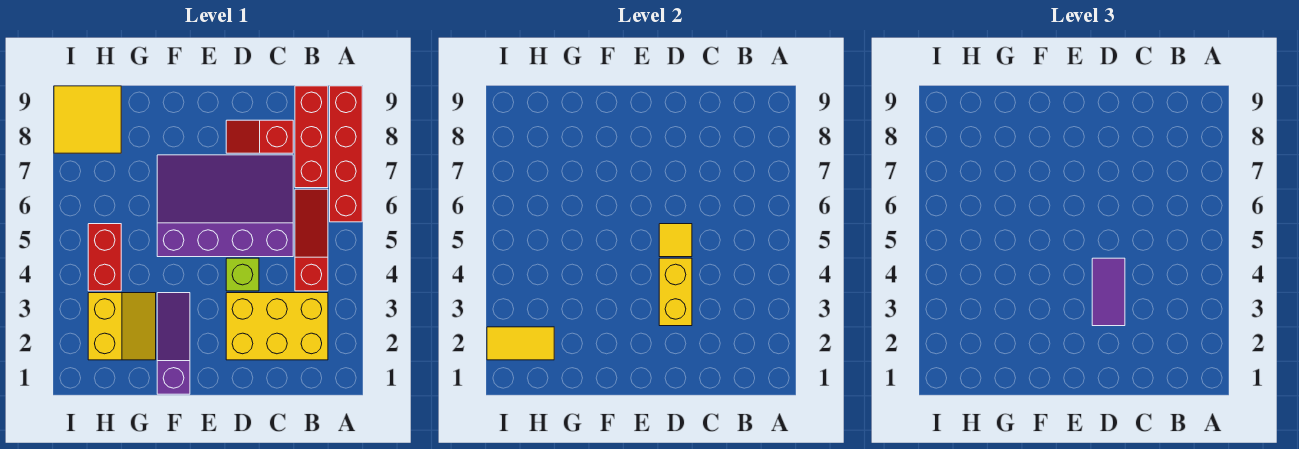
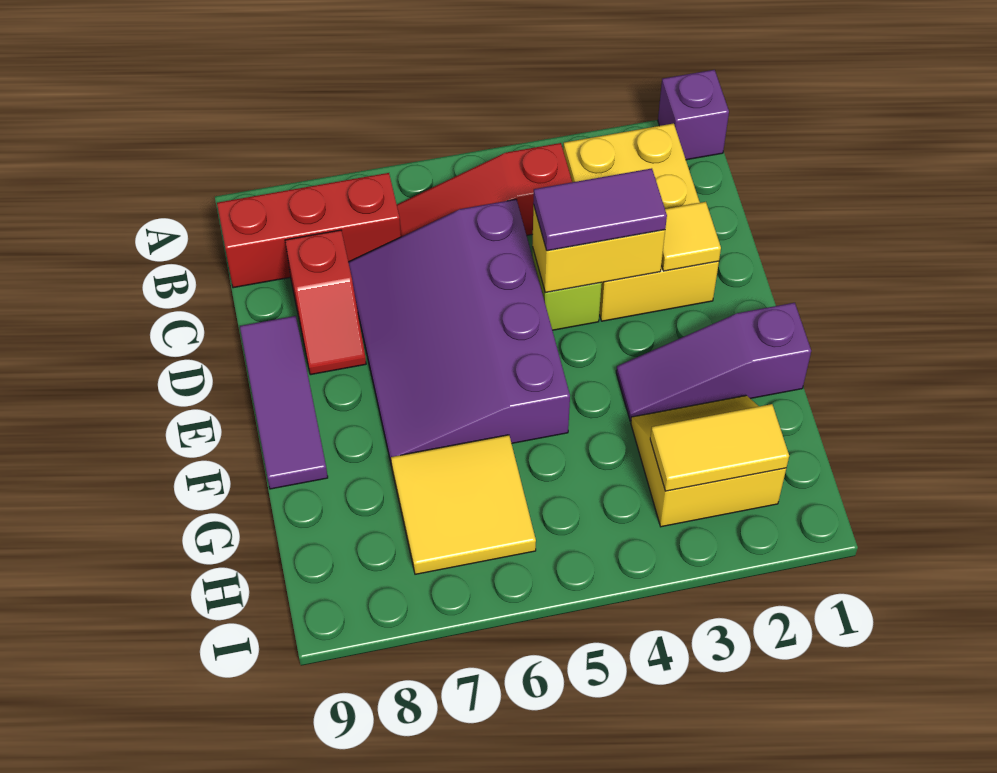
none -> purple brick A1 level 1
red brick A6:A9 level 1 -> none
yellow tile D5 level 2 -> yellow tile D2 level 2
none -> purple tile D9:F9 level 1
yellow tile H2:I2 level 2 -> yellow tile H2:H3 level 2
red brick H4:H5 level 1 -> none
yellow tile H8:I9 level 1 -> yellow tile G6:H7 level 1

